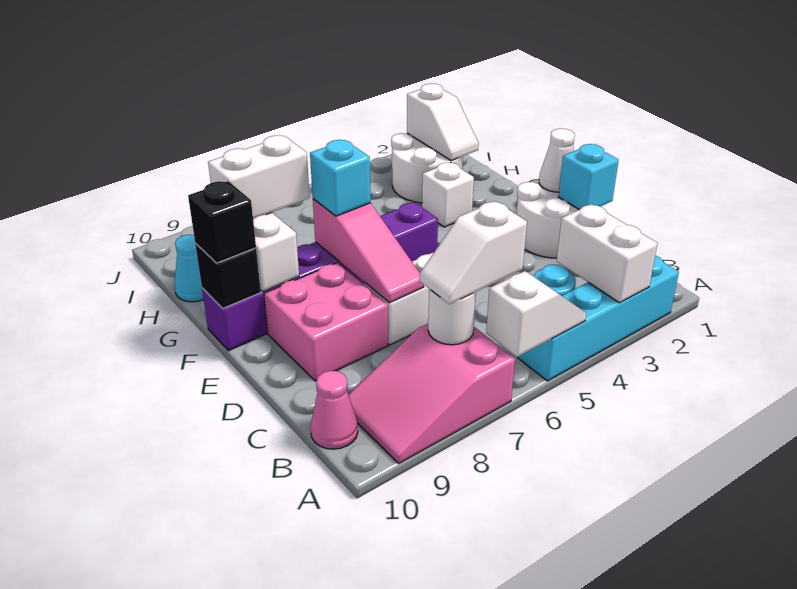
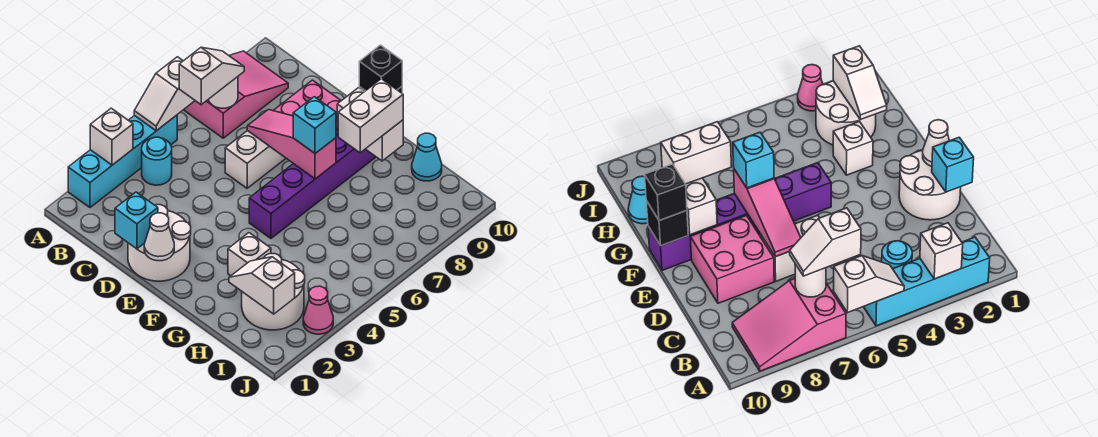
white brick A3:B3 level 2 -> white brick A3 level 2
pink cone B10 level 1 -> pink cone J3 level 1

